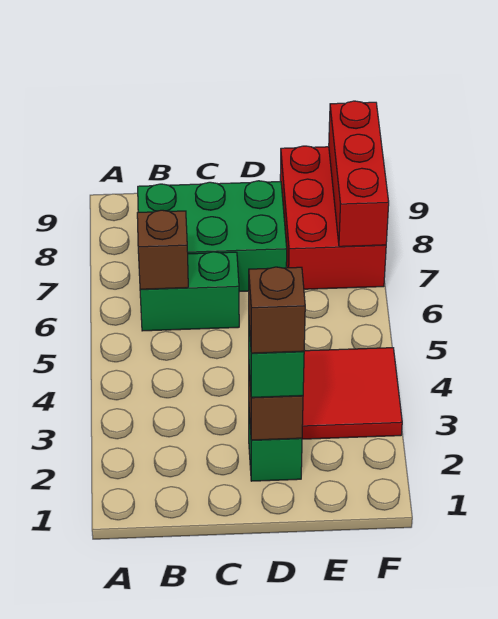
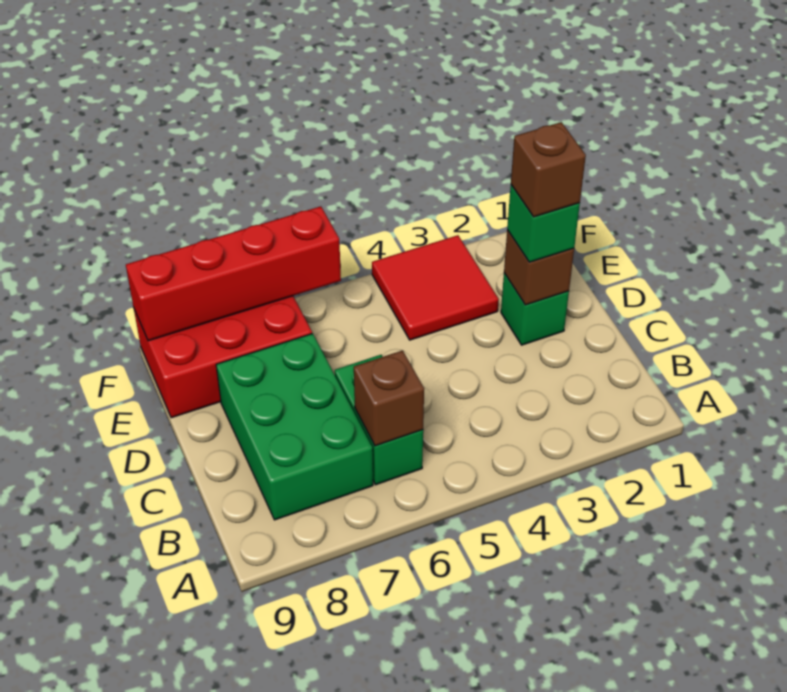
red brick F7:F9 level 2 -> red brick F6:F9 level 2

